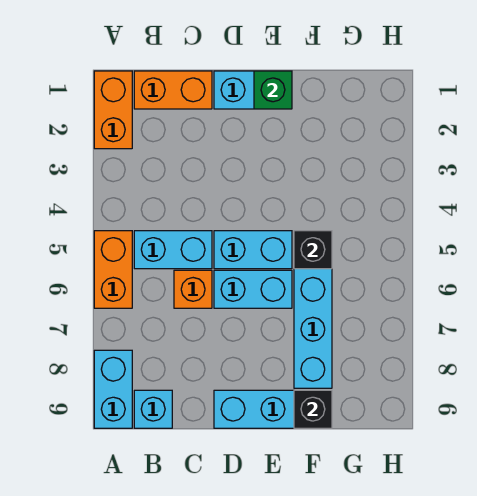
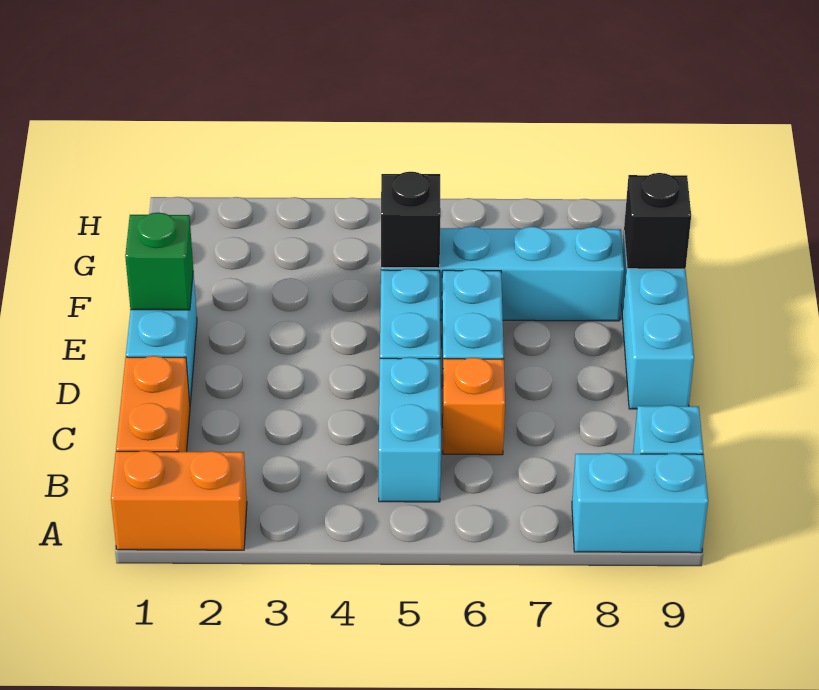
orange brick A5:A6 level 1 -> none

